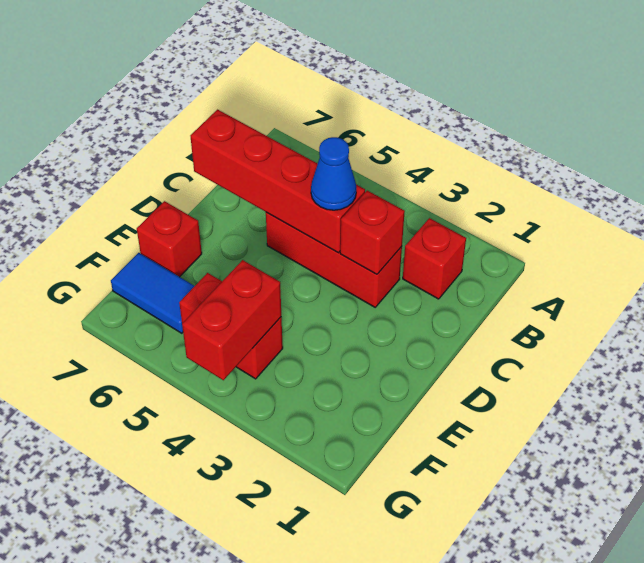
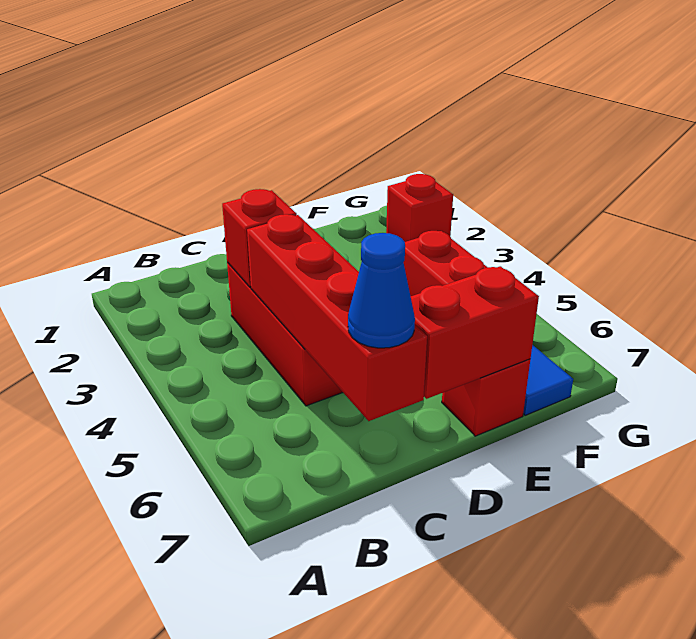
red brick B2 level 1 -> red brick G2 level 1
blue cone C4 level 3 -> blue cone C7 level 3
red brick F4:G4 level 2 -> red brick D7:E7 level 2

